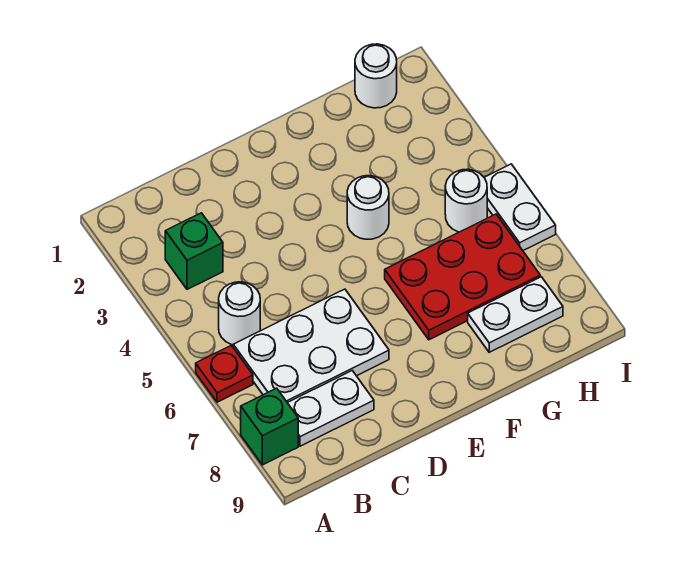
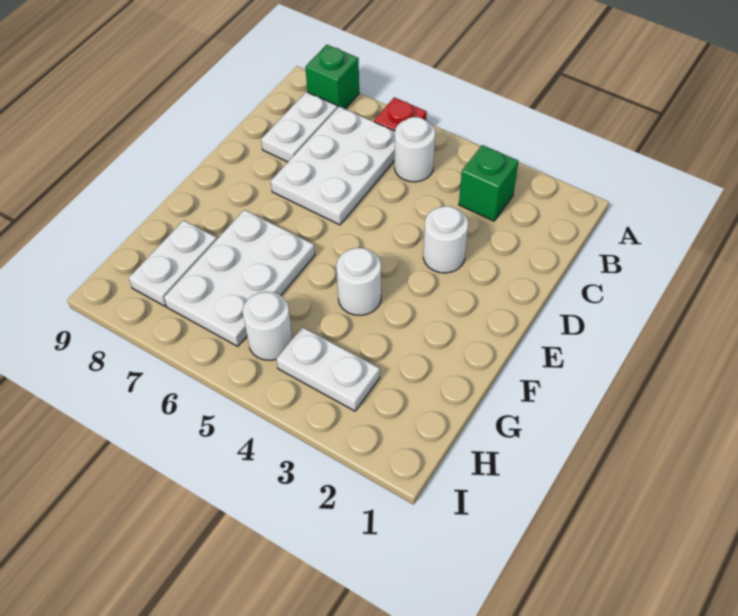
red plate F6:H7 level 1 -> white plate F6:H7 level 1
white round brick H1 level 1 -> white round brick D3 level 1
white plate I5:I6 level 1 -> white plate H3:H4 level 1

